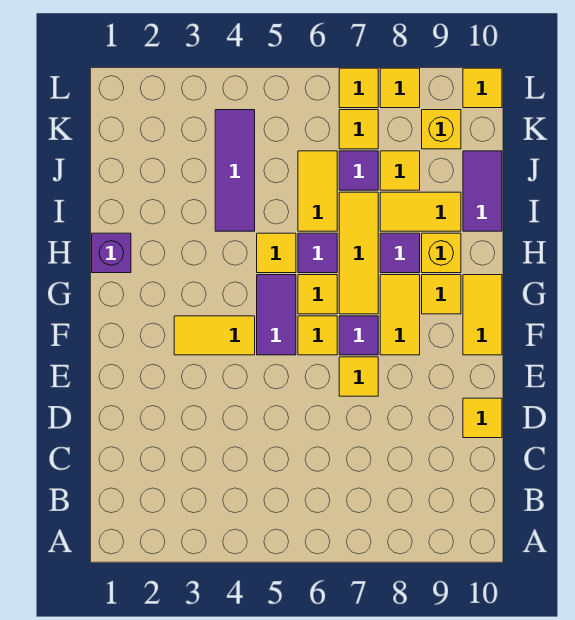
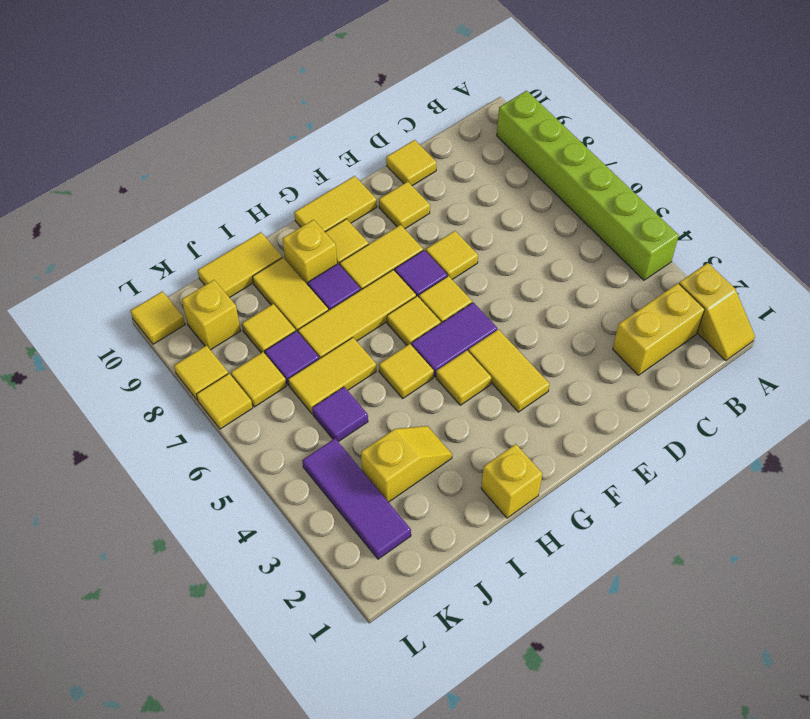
none -> yellow slope A1:A2 level 1 top 2
none -> lime brick A4:A9 level 1
none -> yellow brick B2:C2 level 1
none -> yellow tile E9 level 1
none -> yellow tile G4 level 1
purple brick H1 level 1 -> yellow brick H1 level 1
purple tile H6 level 1 -> purple tile J5 level 1
none -> yellow slope I3:J3 level 1 top J
purple tile I4:K4 level 1 -> purple tile K2:K4 level 1
purple tile I10:J10 level 1 -> yellow tile I10:J10 level 1

